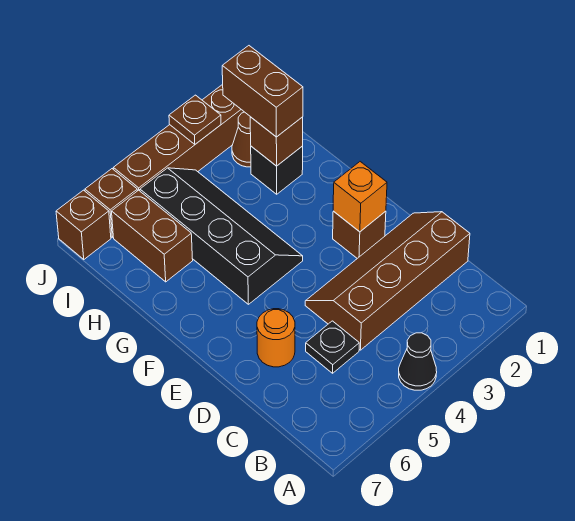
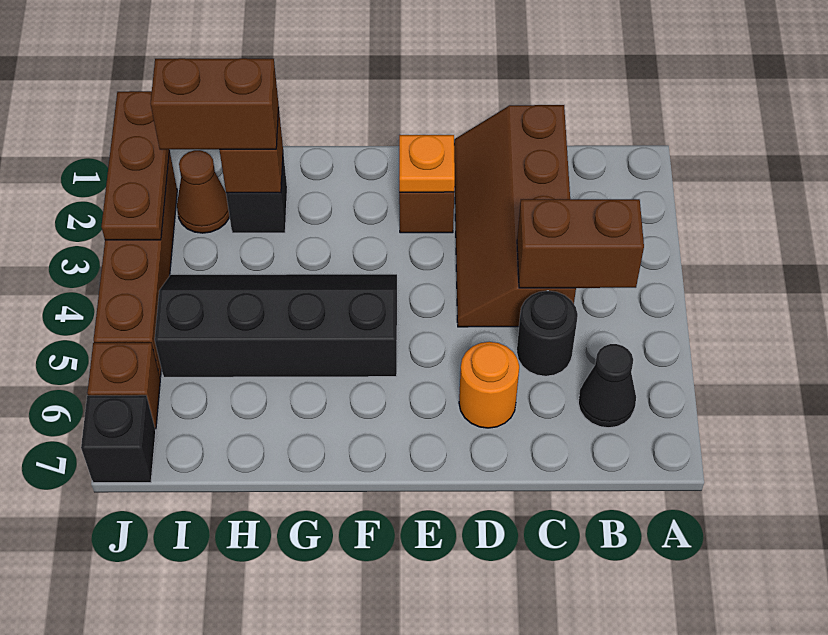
black cone A4 level 1 -> black cone B6 level 1
black plate C5 level 1 -> black round brick C5 level 1
orange brick E2 level 2 -> orange plate E2 level 2
brown brick H6:I6 level 1 -> brown brick B4:C4 level 2
brown plate J3 level 2 -> brown plate J1:J3 level 2
brown brick J7 level 1 -> black brick J7 level 1

